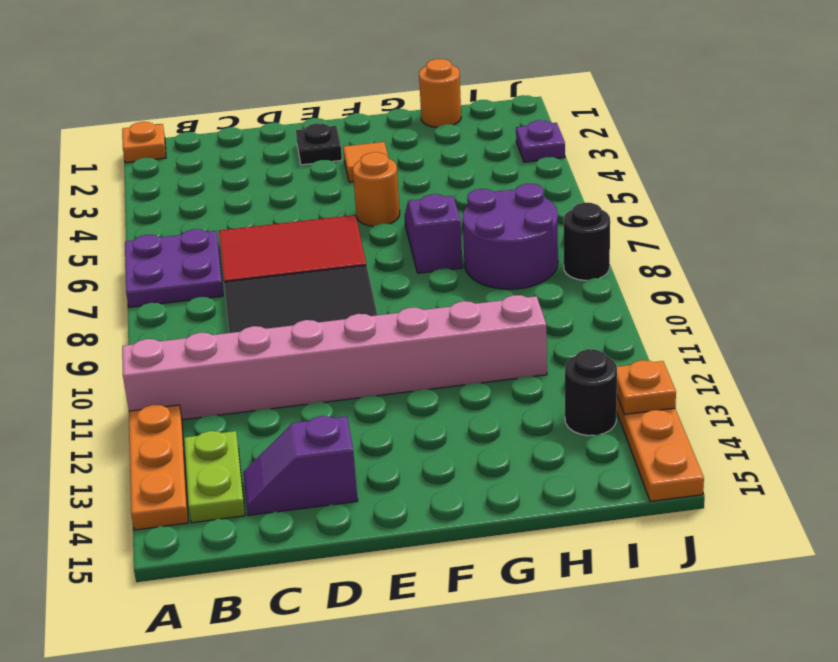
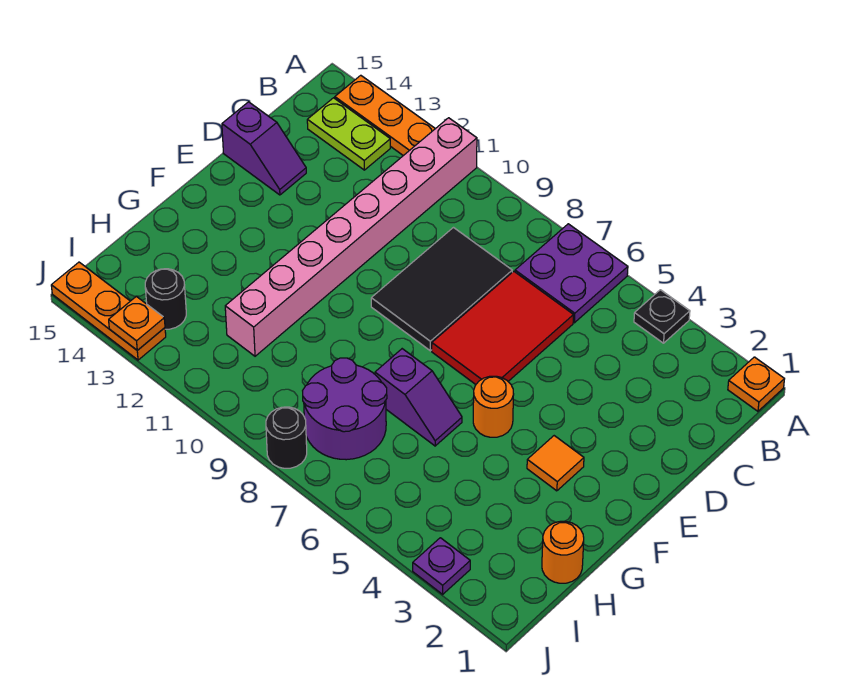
purple slope C14:D14 level 1 top D -> purple slope D14:D15 level 1 top 15
black plate E2 level 1 -> black plate A4 level 1

